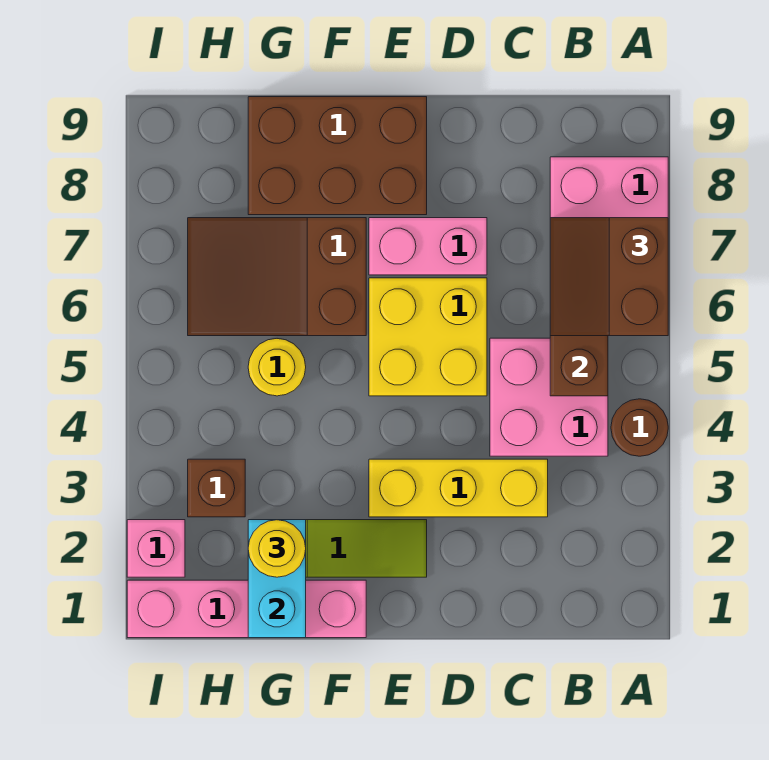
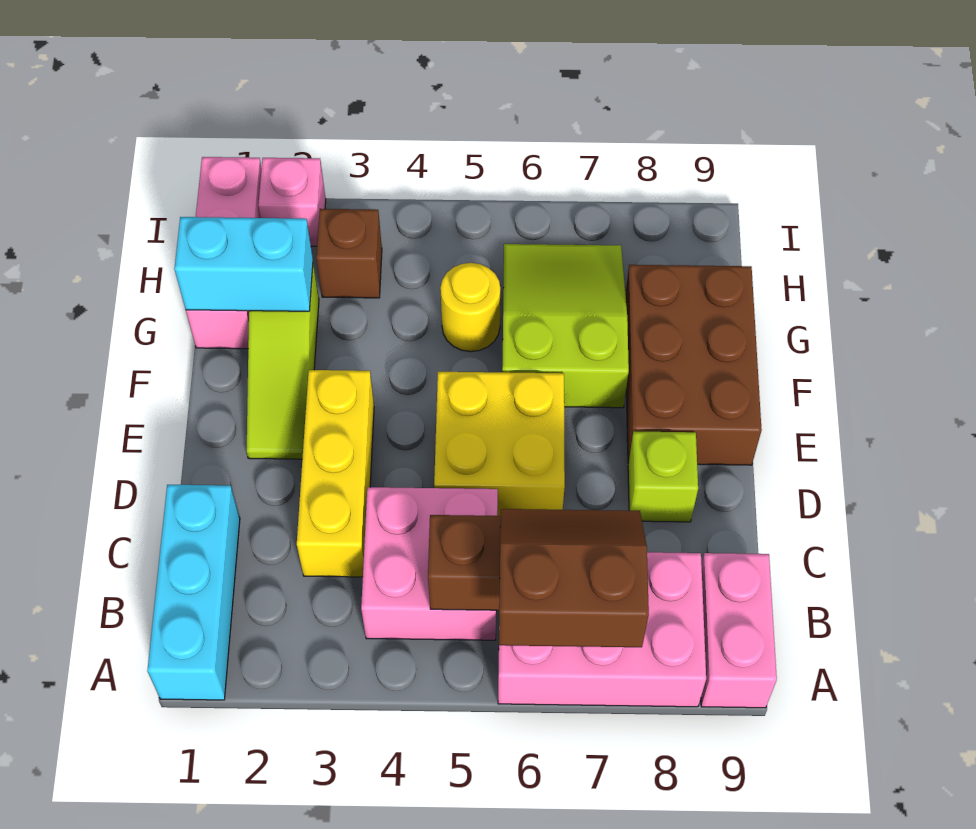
none -> cyan brick A1:C1 level 1
brown round brick A4 level 1 -> none
pink brick D7:E7 level 1 -> pink brick A9:B9 level 1
none -> lime brick D8 level 1
pink brick F1:I1 level 1 -> pink brick G1:I1 level 1
brown slope F6:H7 level 1 top F -> lime slope F6:H7 level 1 top F
yellow round brick G2 level 3 -> none

